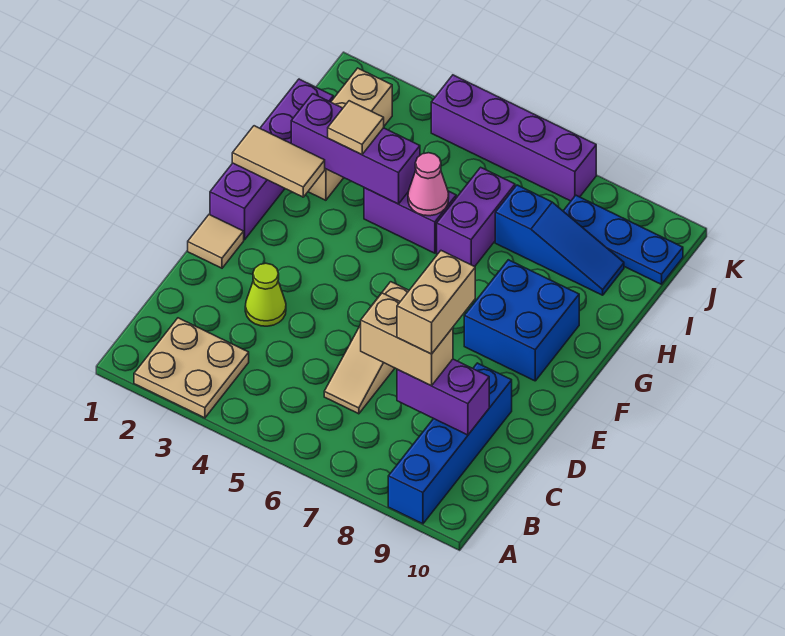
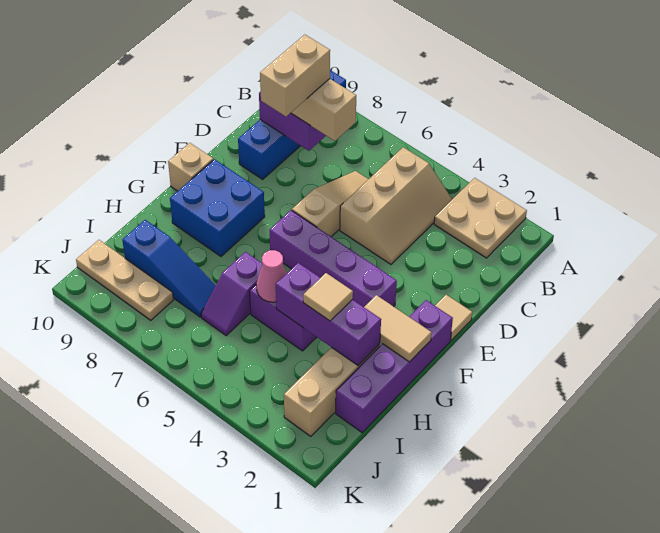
none -> tan slope B4:D5 level 1 top 5
lime cone D3 level 1 -> none
none -> tan brick F10 level 1
purple brick H6:I6 level 1 -> purple slope H6:I6 level 1 top H
blue slope I7:I9 level 1 top 7 -> blue slope I7:I9 level 1 top 9
blue plate J8:J10 level 1 -> tan plate J8:J10 level 1
purple brick K4:K7 level 1 -> purple brick F3:F6 level 1

